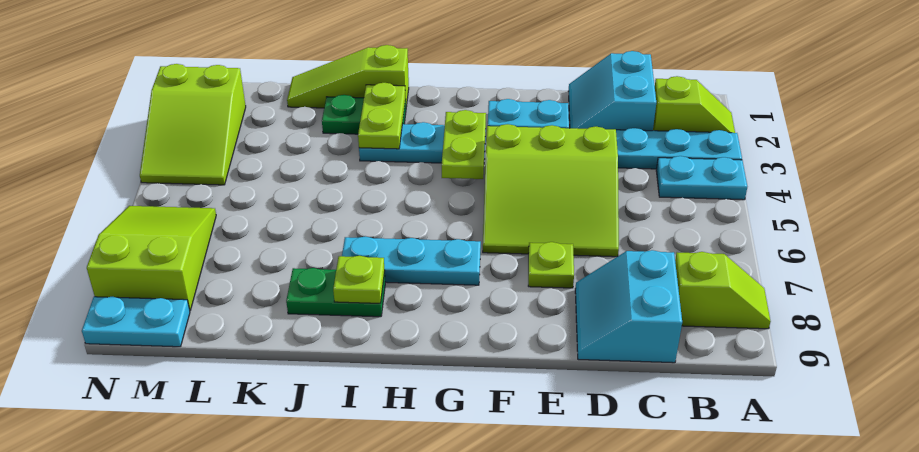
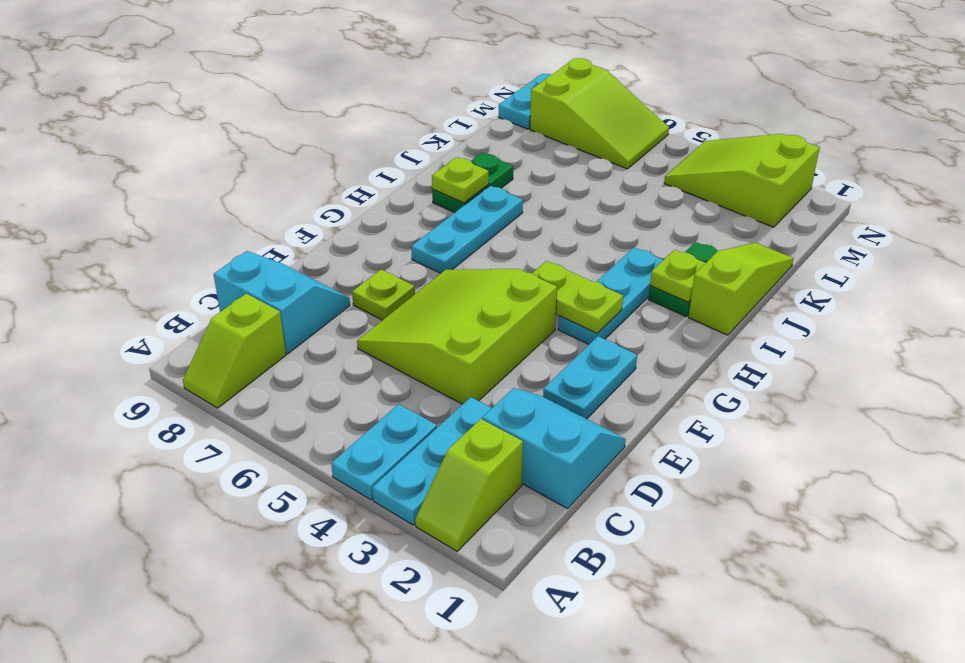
lime plate I2:I3 level 2 -> lime plate I2 level 2

